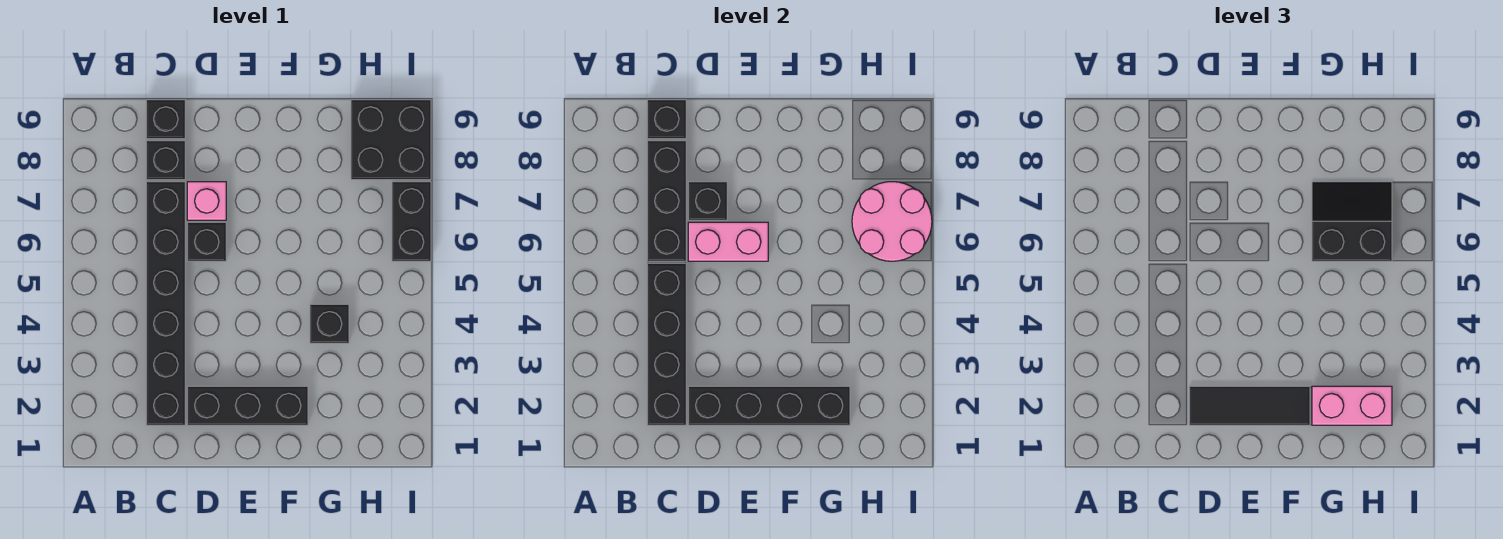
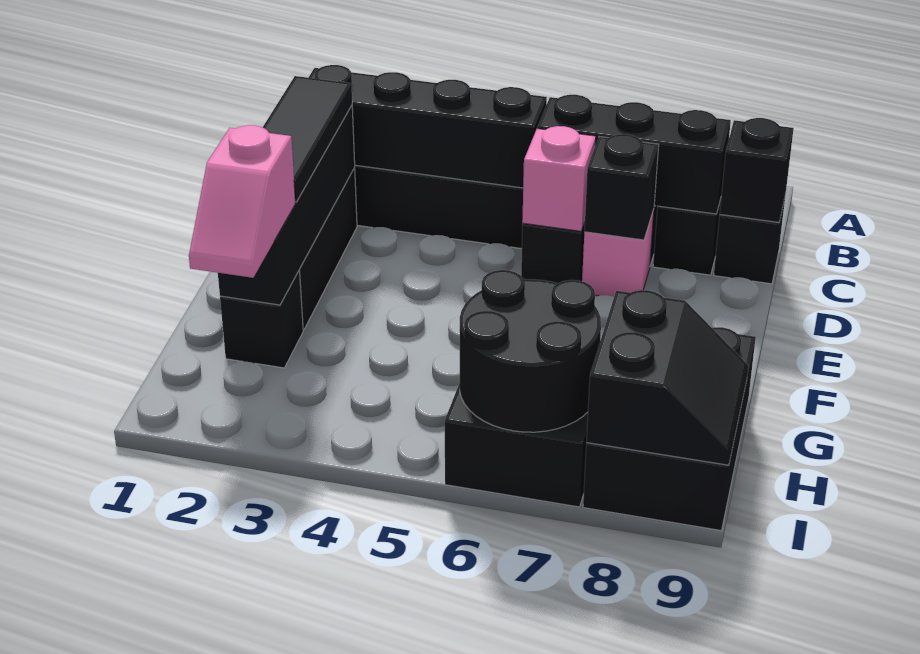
pink brick D6:E6 level 2 -> pink brick D6 level 2
pink brick G2:H2 level 3 -> pink slope G2:H2 level 3 top G
black brick G4 level 1 -> black brick G2 level 1
black slope G6:H7 level 3 top 6 -> black slope H8:I9 level 2 top 8
pink round brick H6:I7 level 2 -> black round brick H6:I7 level 2
black brick H8:I9 level 1 -> black brick G8:I9 level 1

